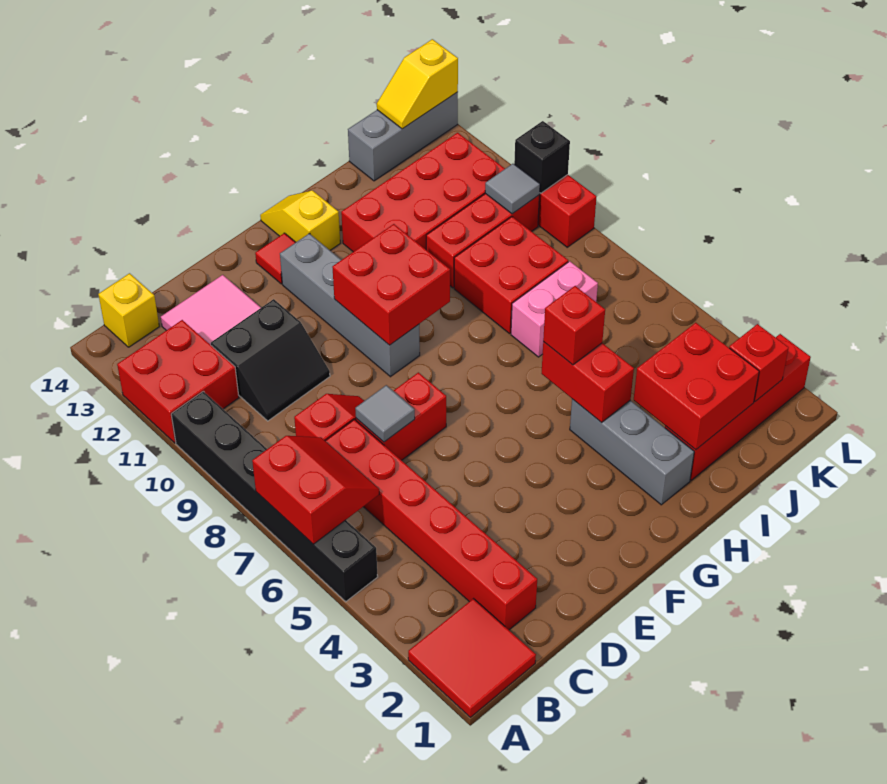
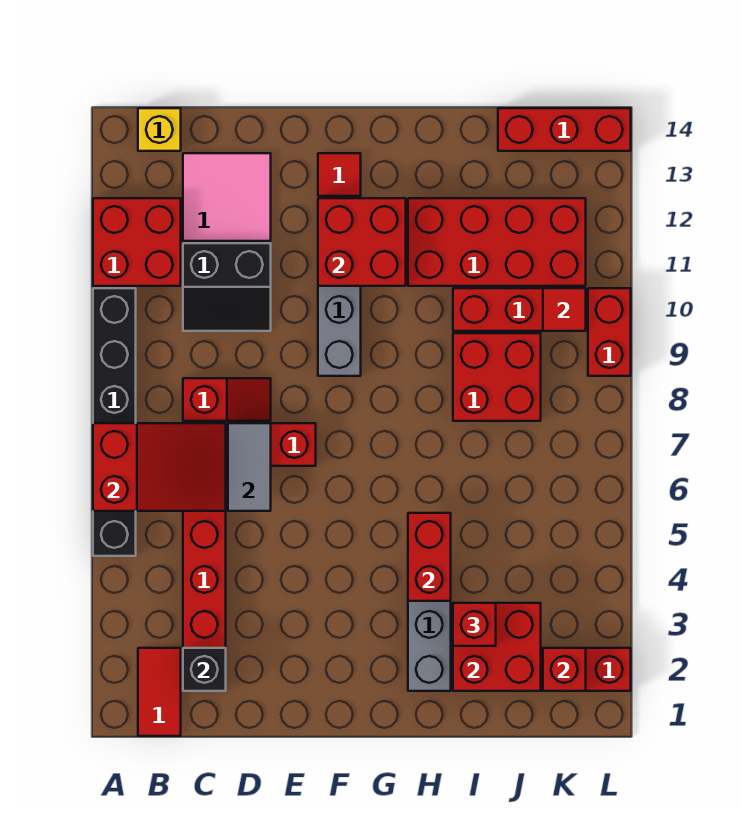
red tile A1:B2 level 1 -> red tile B1:B2 level 1
red slope A6:B7 level 2 top A -> red slope A6:C7 level 2 top A
grey tile D7 level 2 -> grey tile D6:D7 level 2
red brick F9:G10 level 2 -> red brick F11:G12 level 2
yellow slope G13:G14 level 1 top 13 -> none
red brick H5 level 3 -> red brick I3 level 3
pink brick I7:J7 level 1 -> none
grey brick J14:L14 level 1 -> red brick J14:L14 level 1
grey tile K10 level 2 -> red tile K10 level 2
yellow slope K14:L14 level 2 top L -> none
black brick L10 level 2 -> black brick C2 level 2

